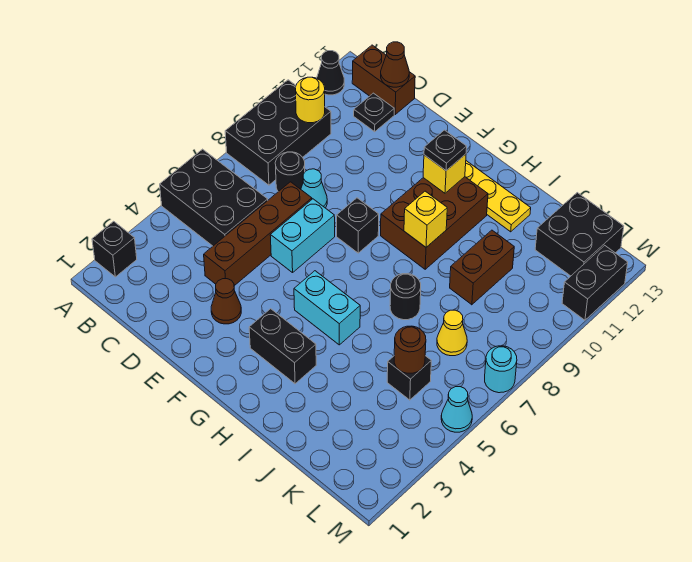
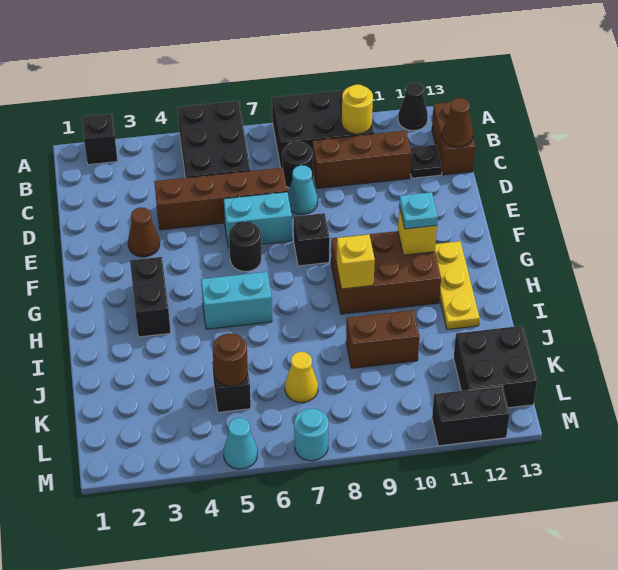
none -> brown brick C9:C11 level 1
cyan brick G5:H5 level 1 -> cyan brick H5:H6 level 1
black plate G11 level 3 -> cyan plate G11 level 3
black round brick I7 level 1 -> black round brick F6 level 1

